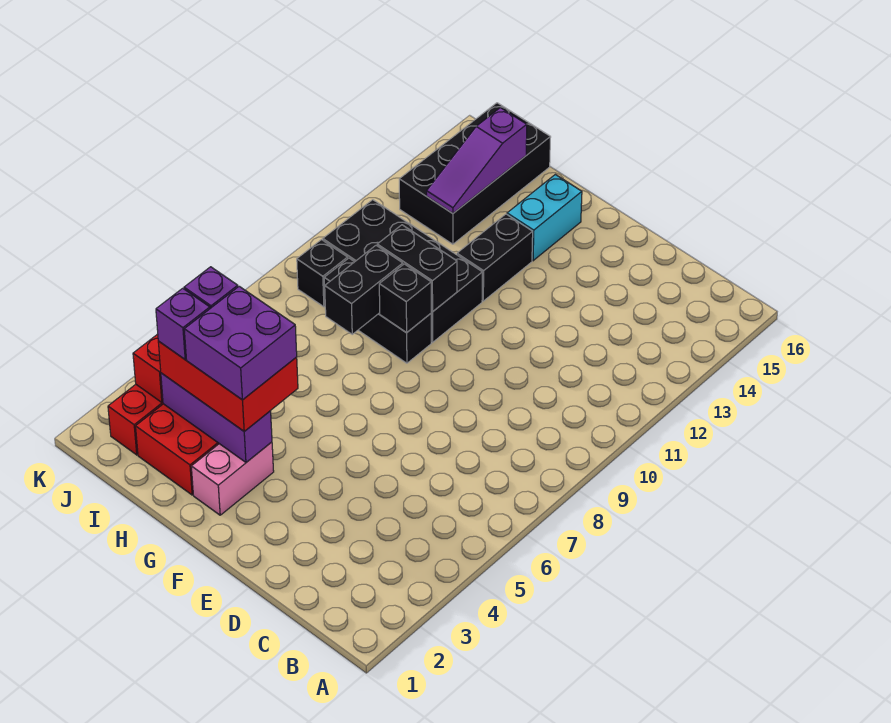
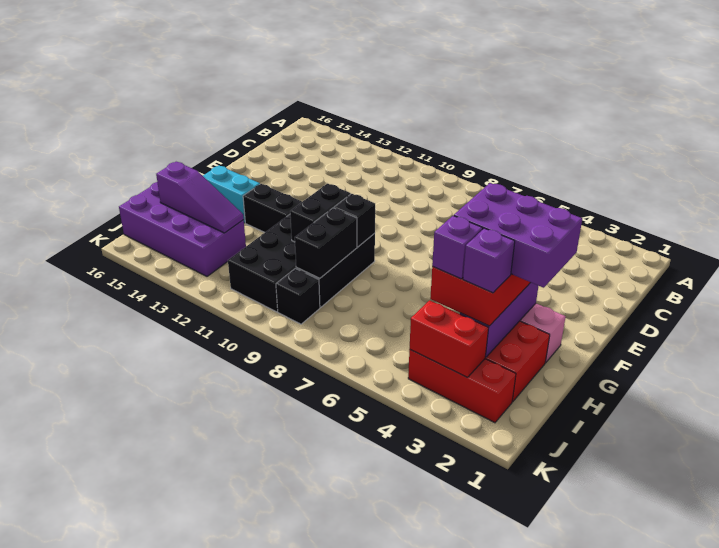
purple brick G3:H4 level 4 -> purple brick G2:H4 level 4
black brick H8:H9 level 2 -> black brick H9:I9 level 2
black brick I13:J16 level 1 -> purple brick I13:J16 level 1

